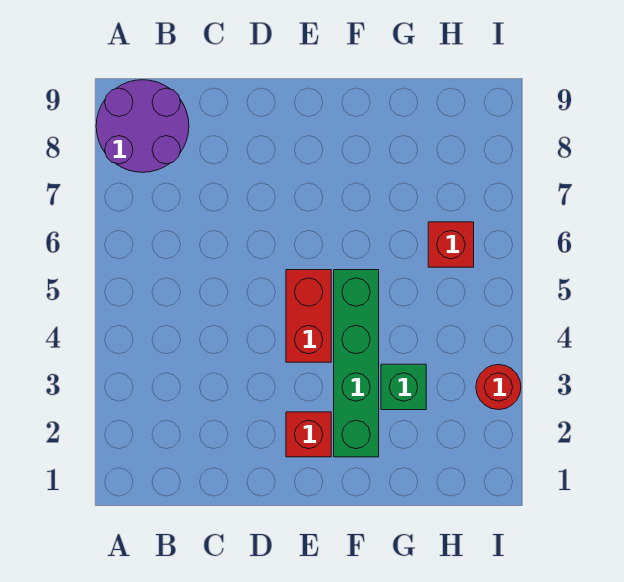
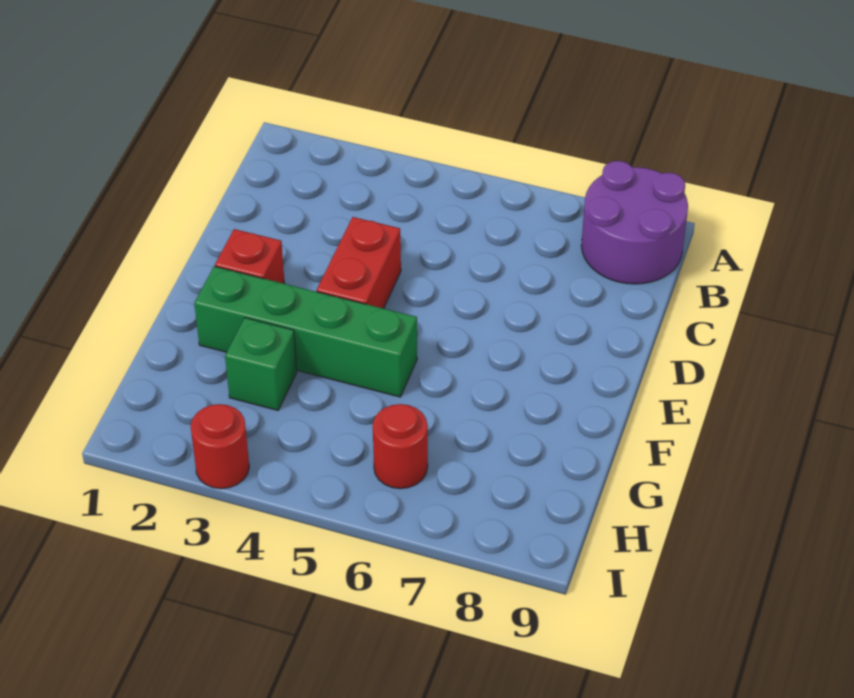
red brick E4:E5 level 1 -> red brick D4:E4 level 1
red brick H6 level 1 -> red round brick H6 level 1

